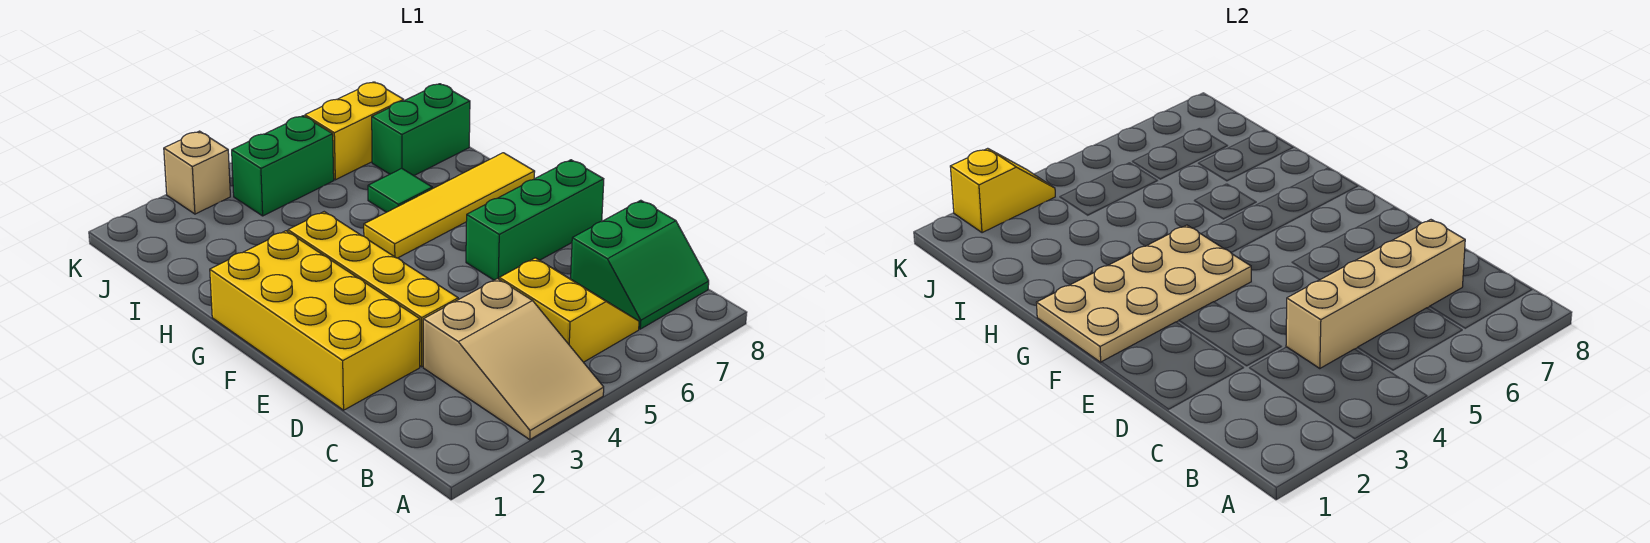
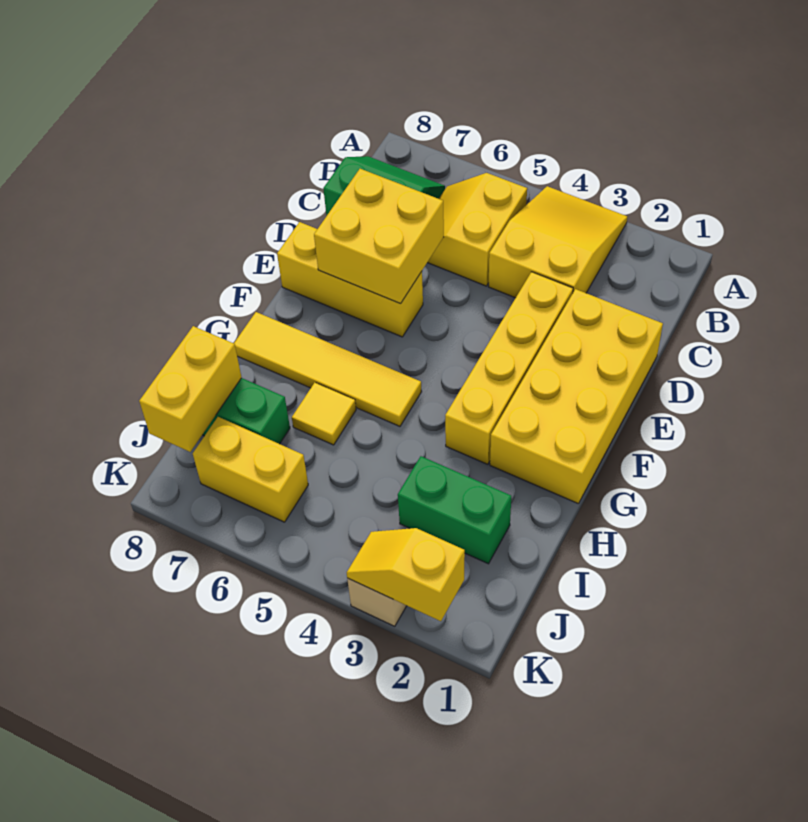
tan slope A3:C4 level 1 top C -> yellow slope A3:C4 level 1 top C
tan brick C4:C7 level 2 -> none
none -> yellow brick D6:E7 level 2
green brick E6:E8 level 1 -> yellow brick E6:E8 level 1
tan plate F1:G4 level 2 -> none
green tile H6 level 1 -> yellow tile H6 level 1
none -> yellow brick I8:J8 level 2
green brick J4:J5 level 1 -> green brick I2:I3 level 1

